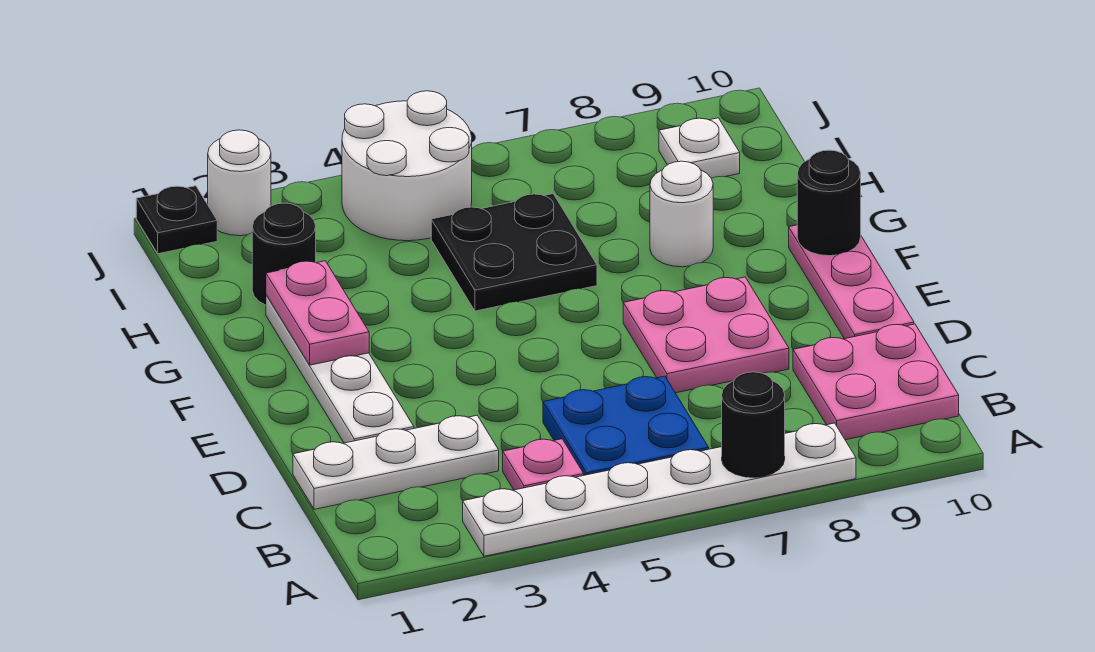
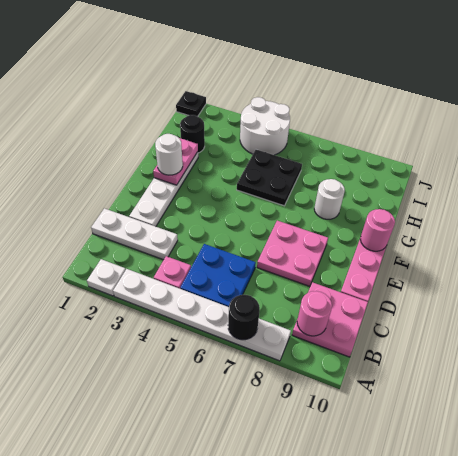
none -> pink round brick B9 level 2
black round brick F10 level 2 -> pink round brick F10 level 2
white plate I9 level 1 -> white plate A2 level 1
white round brick J2 level 1 -> white round brick F2 level 3

